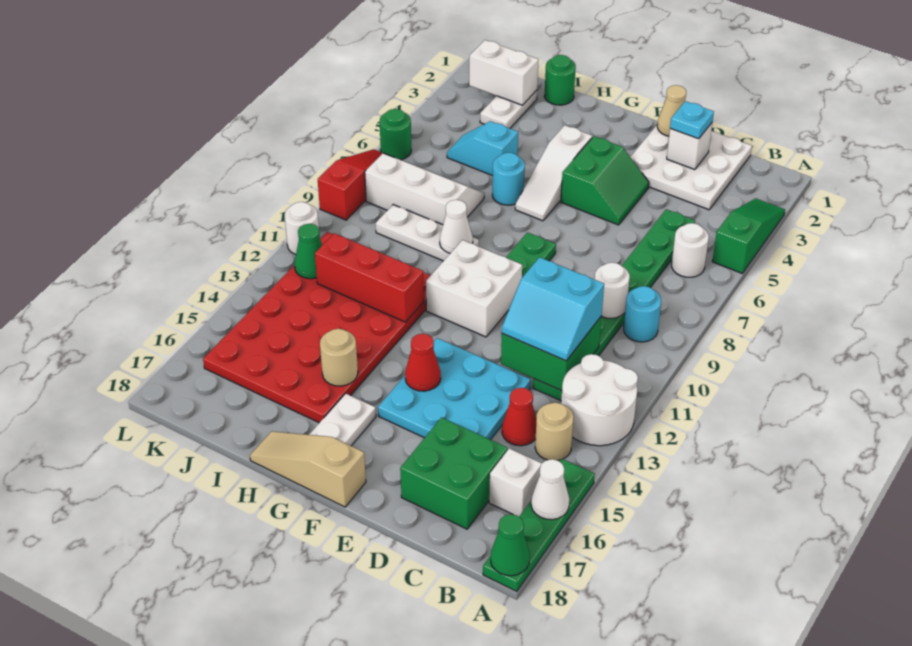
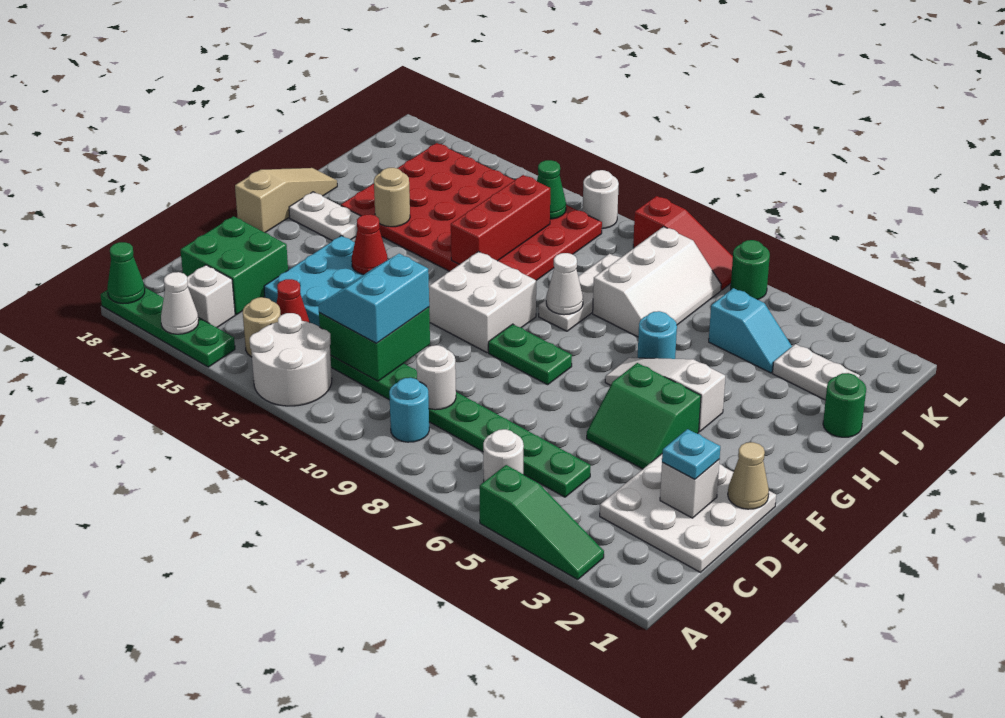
cyan slope I5:J5 level 1 top I -> cyan slope J4:J5 level 1 top 5
white brick J2:K2 level 2 -> none

